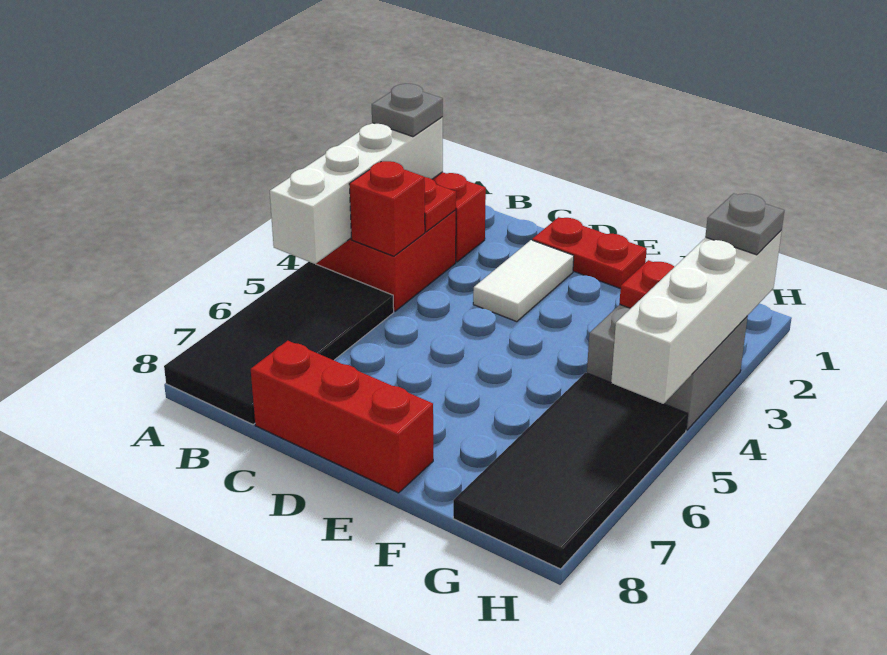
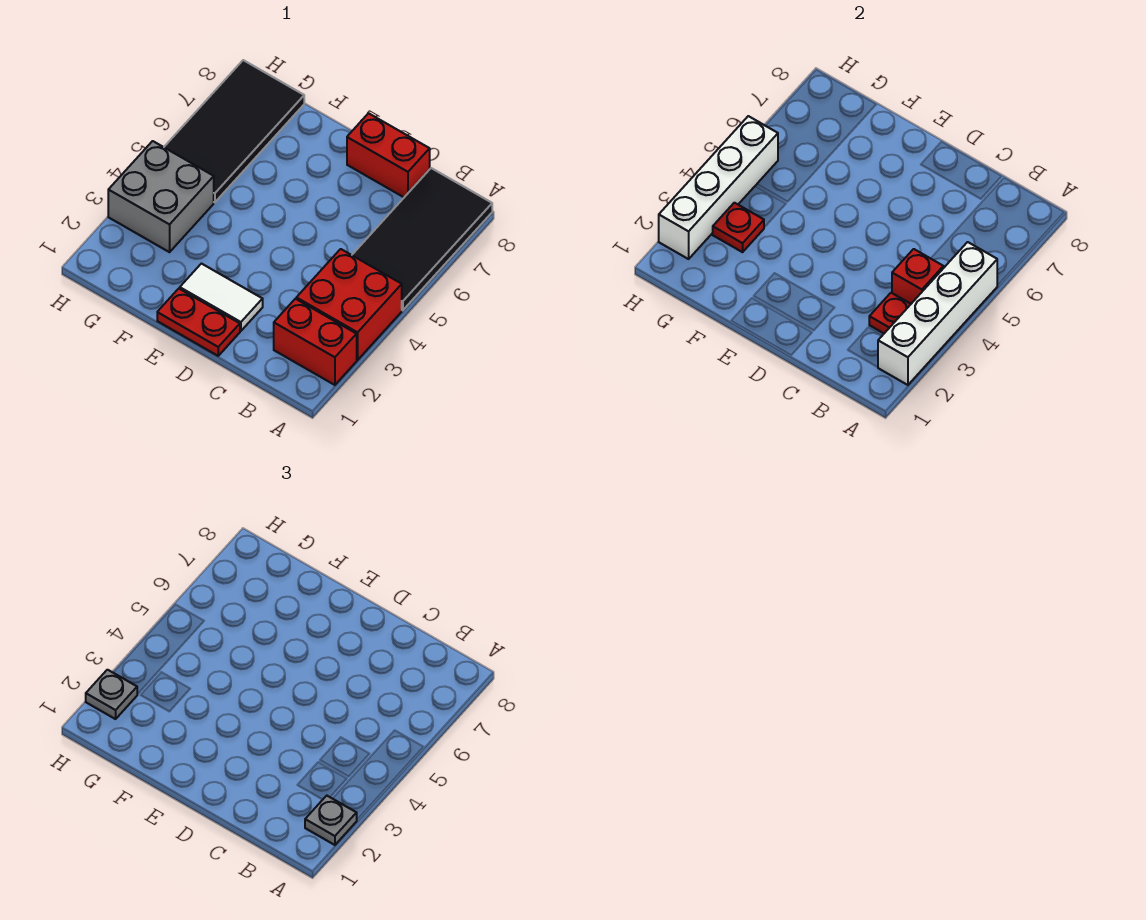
red brick C8:E8 level 1 -> red brick C8:D8 level 1
white tile D2:D3 level 1 -> white tile D2:E2 level 1

